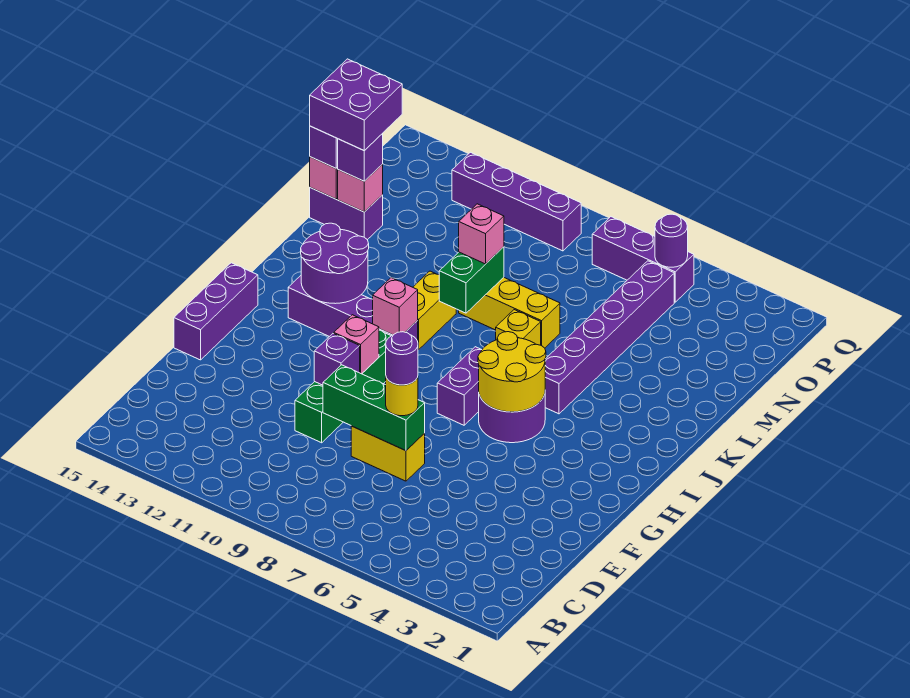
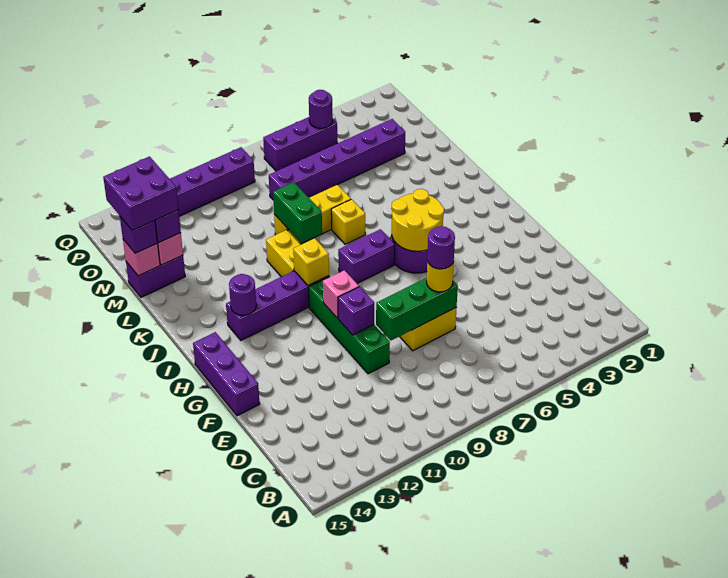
purple brick H7:I7 level 1 -> purple brick I7:I8 level 1
pink brick I10 level 2 -> yellow brick I10 level 2
purple round brick I12:J13 level 2 -> purple round brick I13 level 2
purple brick J5:O5 level 1 -> purple brick N3:N8 level 1
pink brick L9 level 3 -> none

